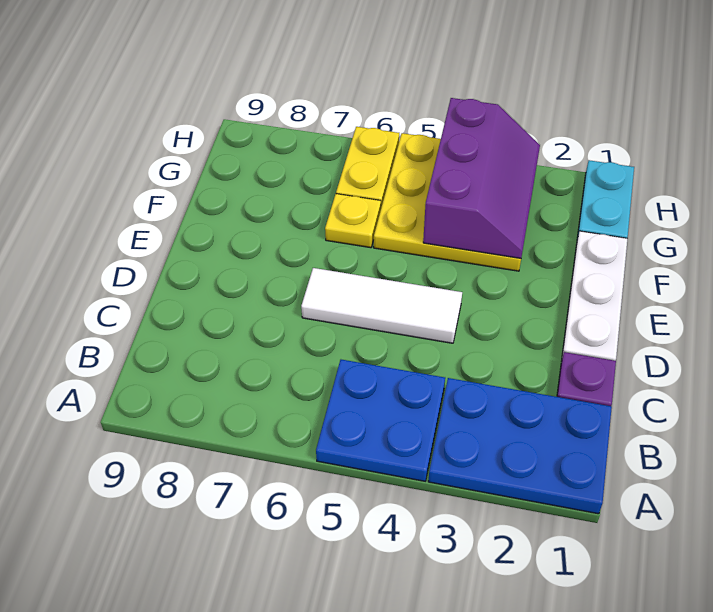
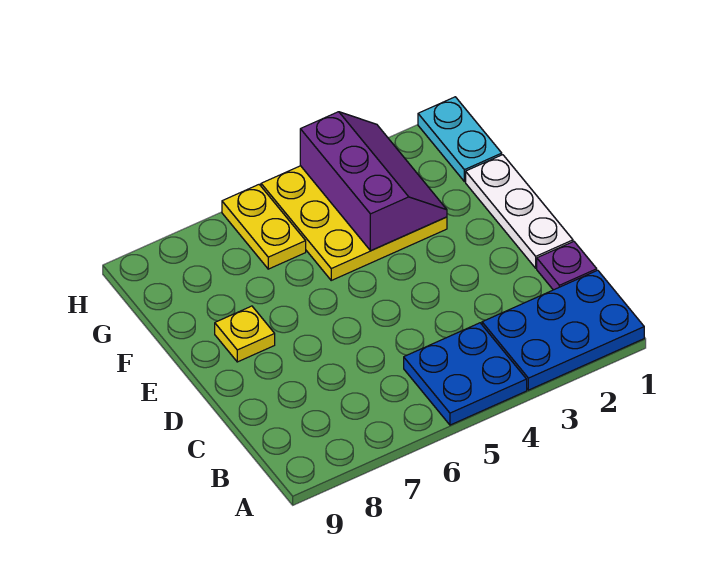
white tile D4:D6 level 1 -> none
yellow plate F6 level 1 -> yellow plate E8 level 1

